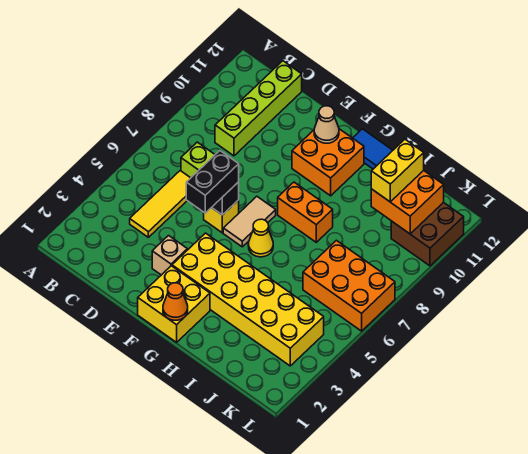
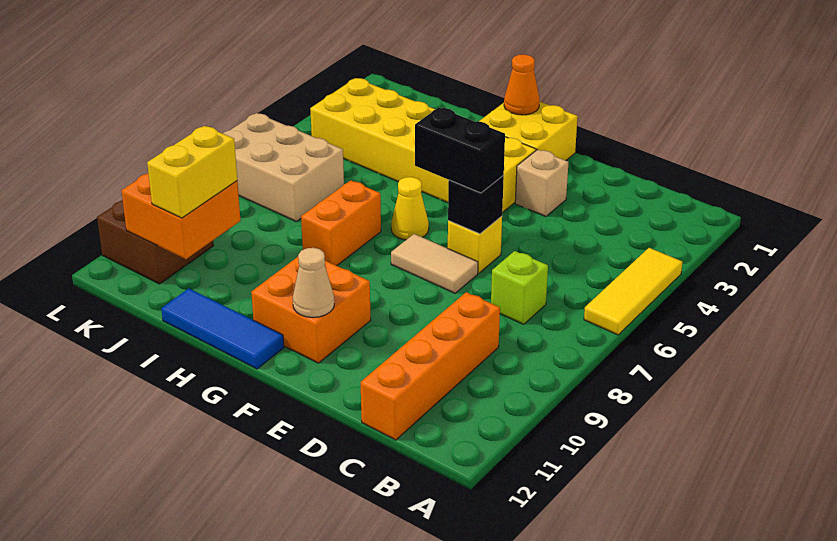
yellow tile C4:C6 level 1 -> yellow tile A4:A6 level 1
lime brick C9:C12 level 1 -> orange brick C9:C12 level 1
black brick E5:E6 level 3 -> black brick E6:F6 level 3
tan tile F6:F7 level 1 -> tan tile E7:F7 level 1
orange brick G8:H8 level 1 -> orange brick H7:H8 level 1
orange brick J6:L7 level 1 -> tan brick J6:L7 level 1

